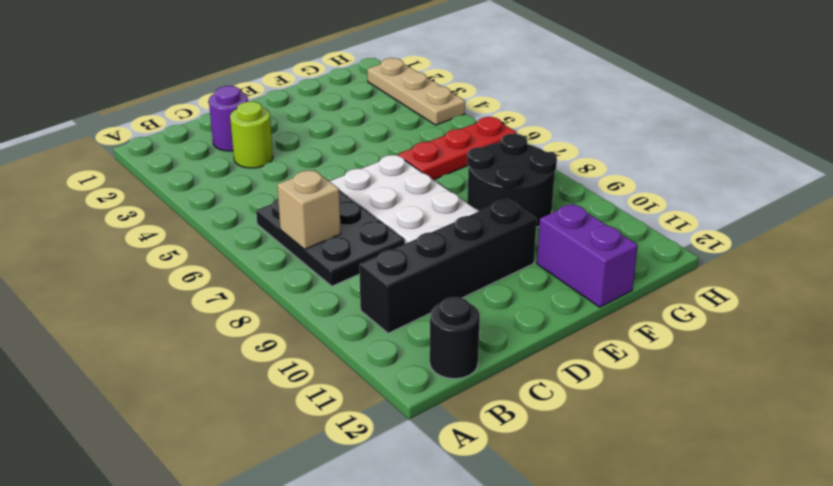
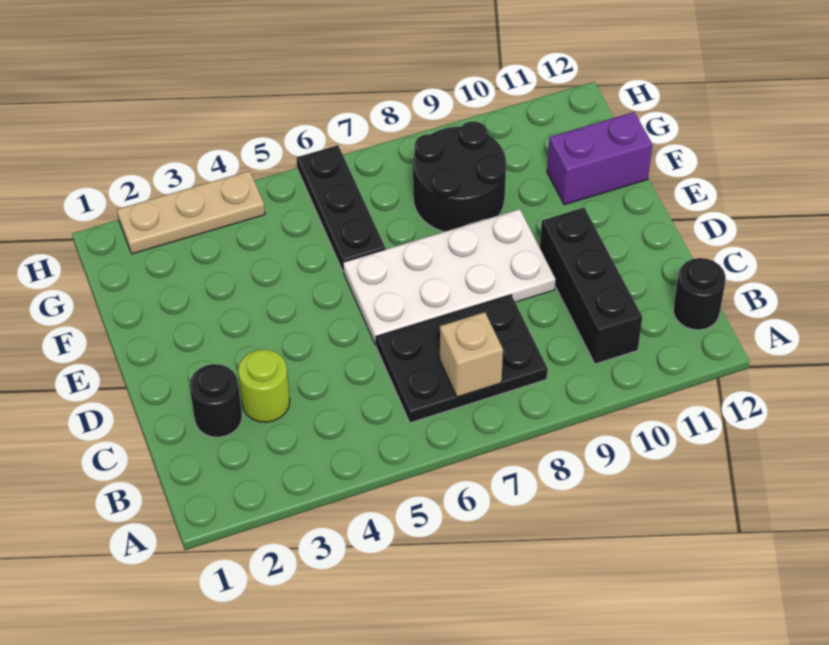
black brick B10:E10 level 1 -> black brick B10:D10 level 1
purple round brick C2 level 1 -> black round brick C2 level 1
red plate F6:H6 level 1 -> black plate F6:H6 level 1

